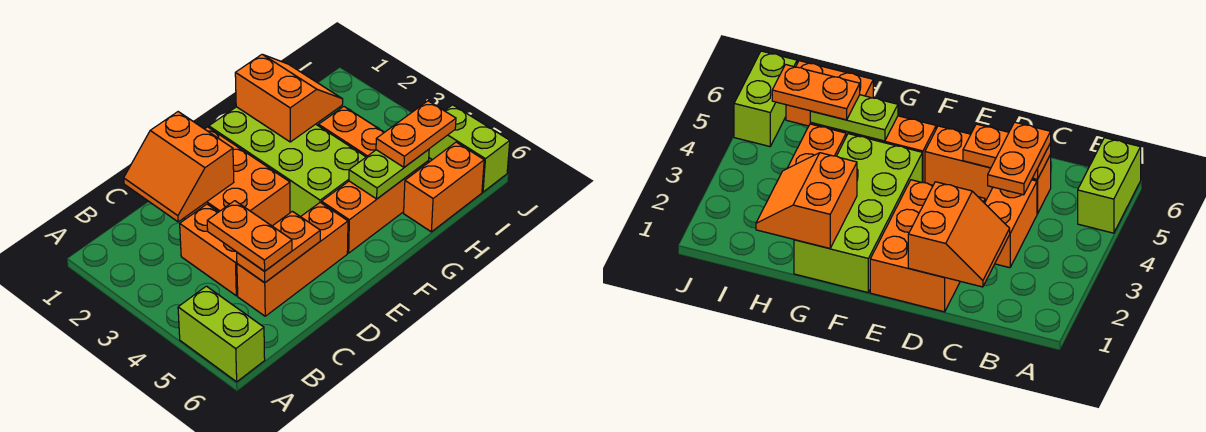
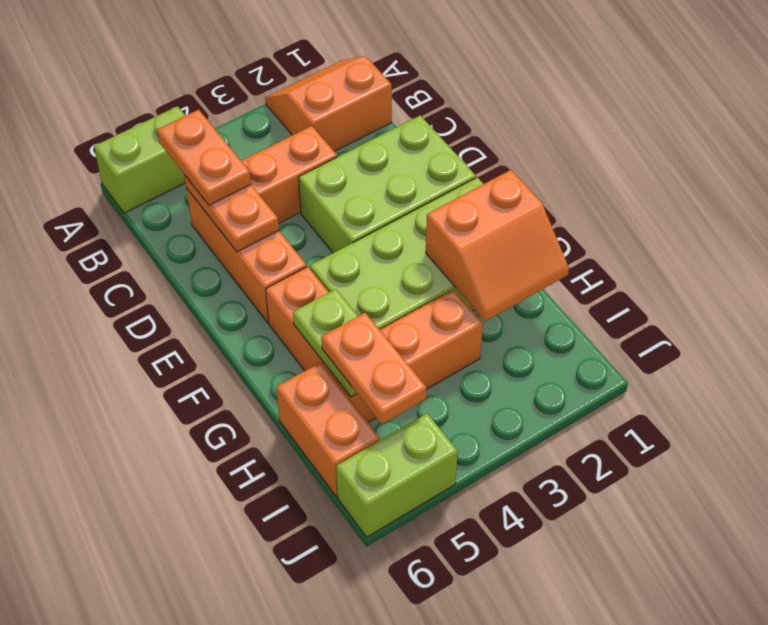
orange slope C1:D2 level 2 top D -> orange slope A1:B2 level 1 top B
orange plate C4:C5 level 3 -> orange plate B5:C5 level 3
orange brick D1:E3 level 1 -> lime brick D1:E3 level 1

